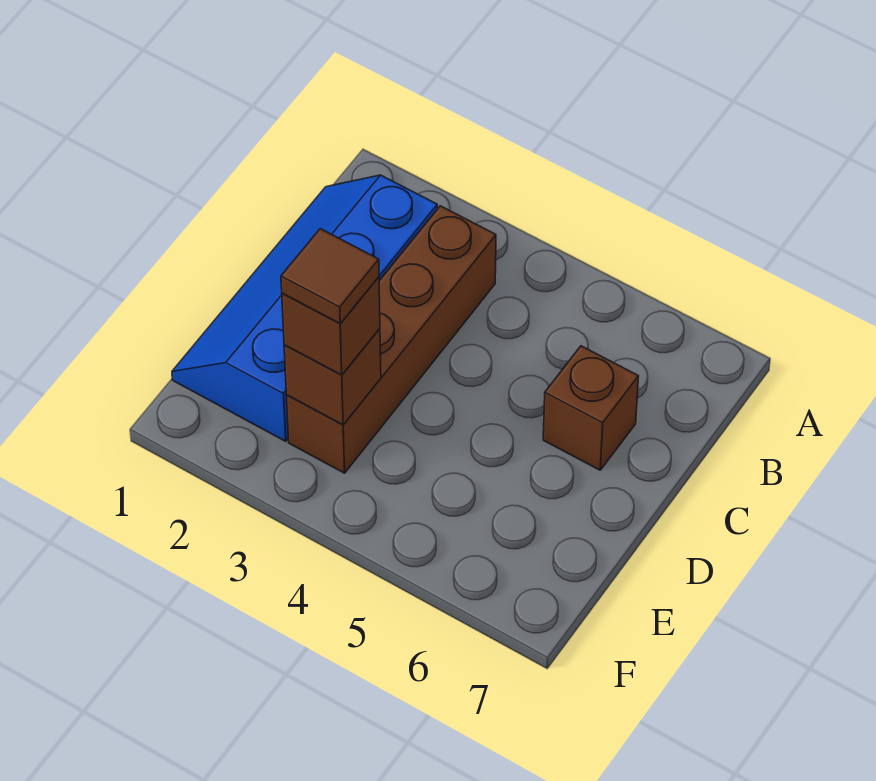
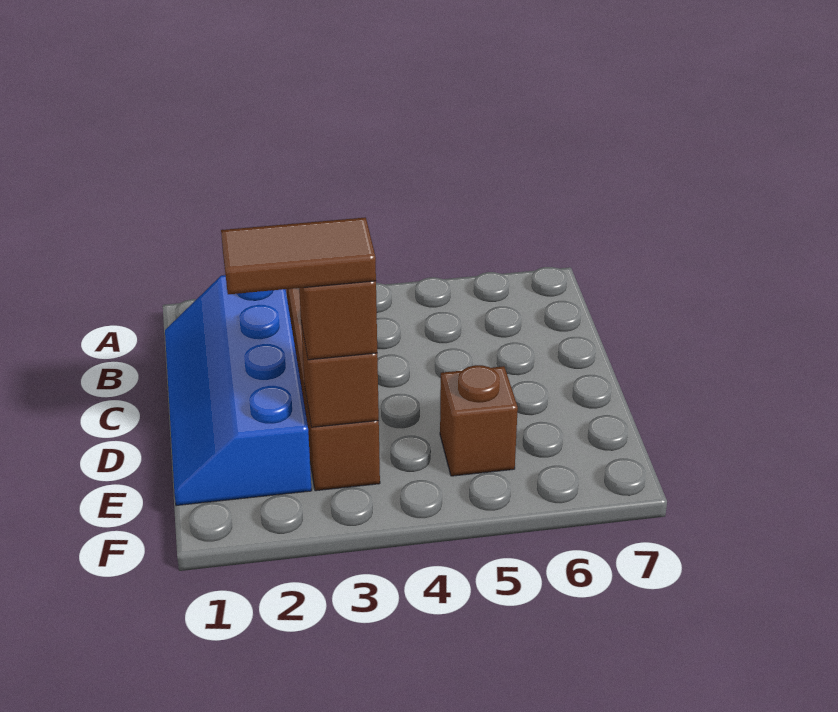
brown brick C6 level 1 -> brown brick E5 level 1
brown tile E3 level 4 -> brown tile E2:E3 level 4

